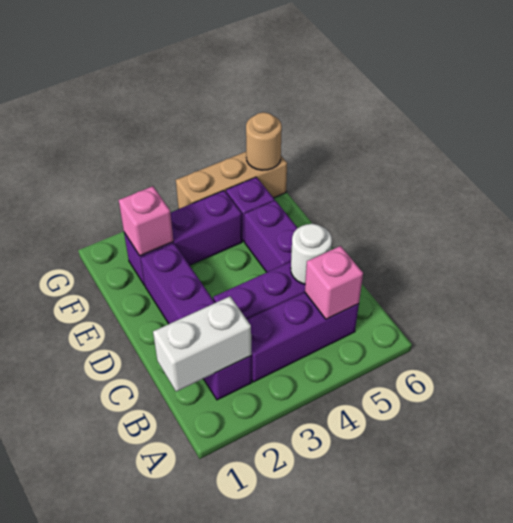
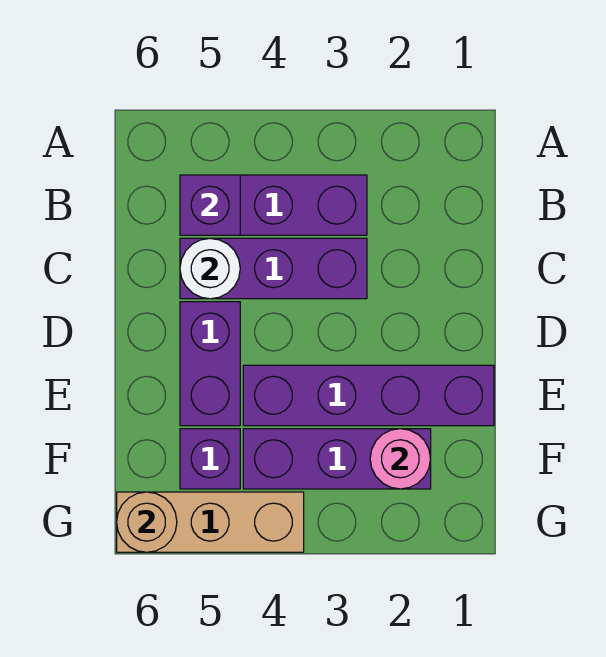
white brick B1:B2 level 2 -> none
purple brick B2:E2 level 1 -> purple brick E1:E4 level 1
pink brick B5 level 2 -> purple brick B5 level 2
pink brick F2 level 2 -> pink round brick F2 level 2

